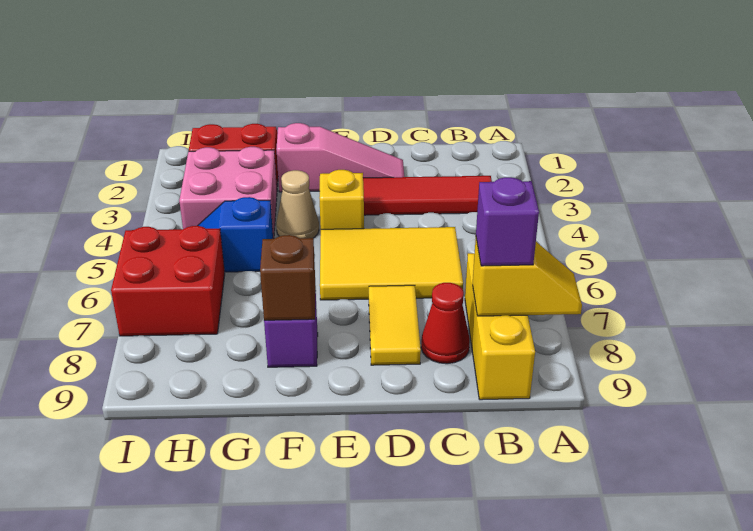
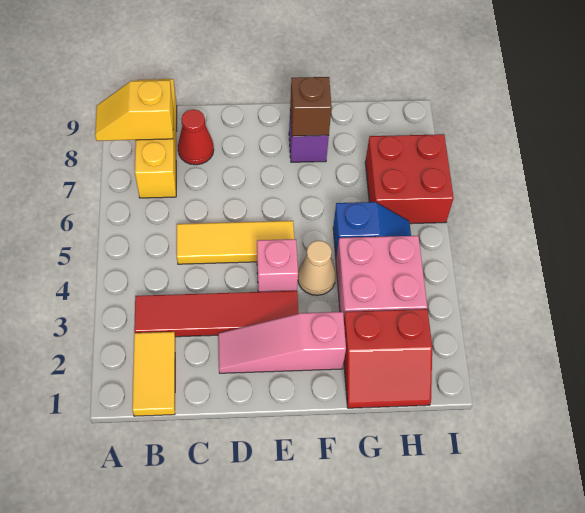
purple brick B8 level 3 -> none
yellow tile C5:E6 level 1 -> yellow tile C5:E5 level 1
yellow tile D7:D8 level 1 -> yellow tile B1:B2 level 1
yellow brick E4 level 1 -> pink brick E4 level 1

